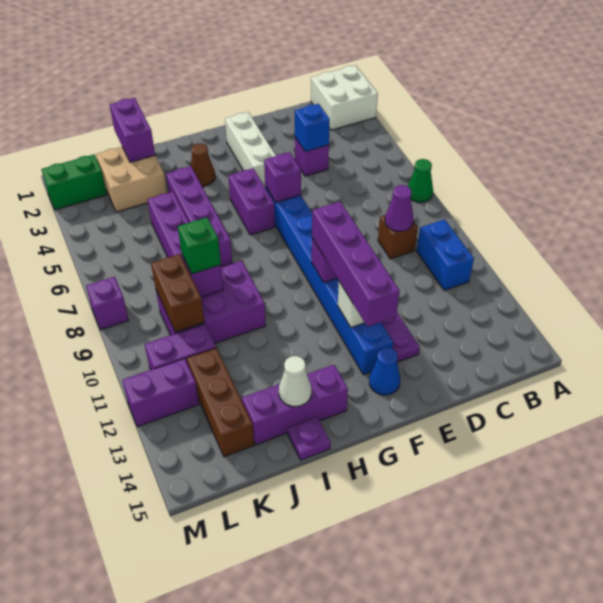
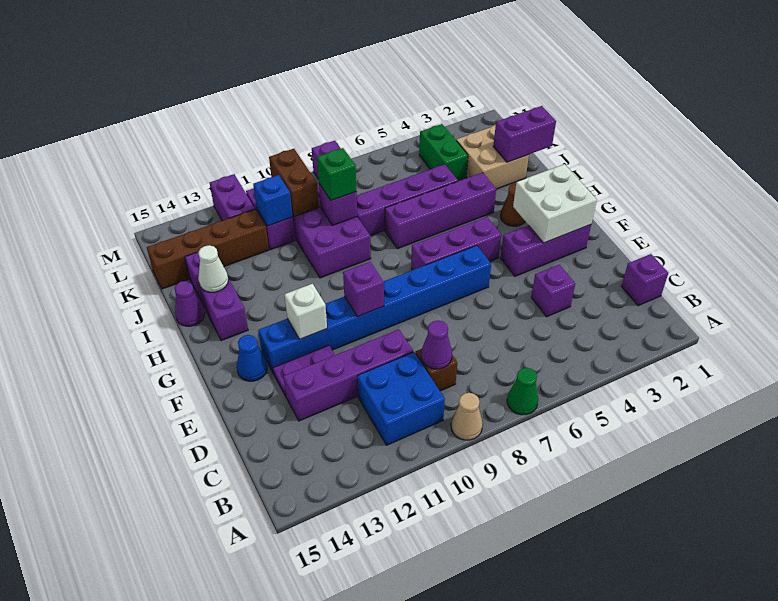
white brick A1:B2 level 1 -> white brick F2:G3 level 2
none -> tan cone A9 level 1
blue brick B10:B11 level 1 -> blue brick B10:C11 level 1
blue brick D4 level 2 -> blue brick K11 level 2
white brick F2:F4 level 1 -> purple brick F2:F4 level 1
purple brick F6 level 2 -> purple brick C1 level 1
purple brick F10:F13 level 3 -> purple brick D10:D13 level 1
purple brick G5:G6 level 1 -> purple brick G5:G7 level 1
purple plate I15 level 1 -> purple cone I15 level 1
brown brick K9:K10 level 2 -> brown brick K10:L10 level 2
brown brick K12:K14 level 1 -> brown brick K12:K15 level 1
green brick L2:M2 level 1 -> green brick K4:L4 level 1

